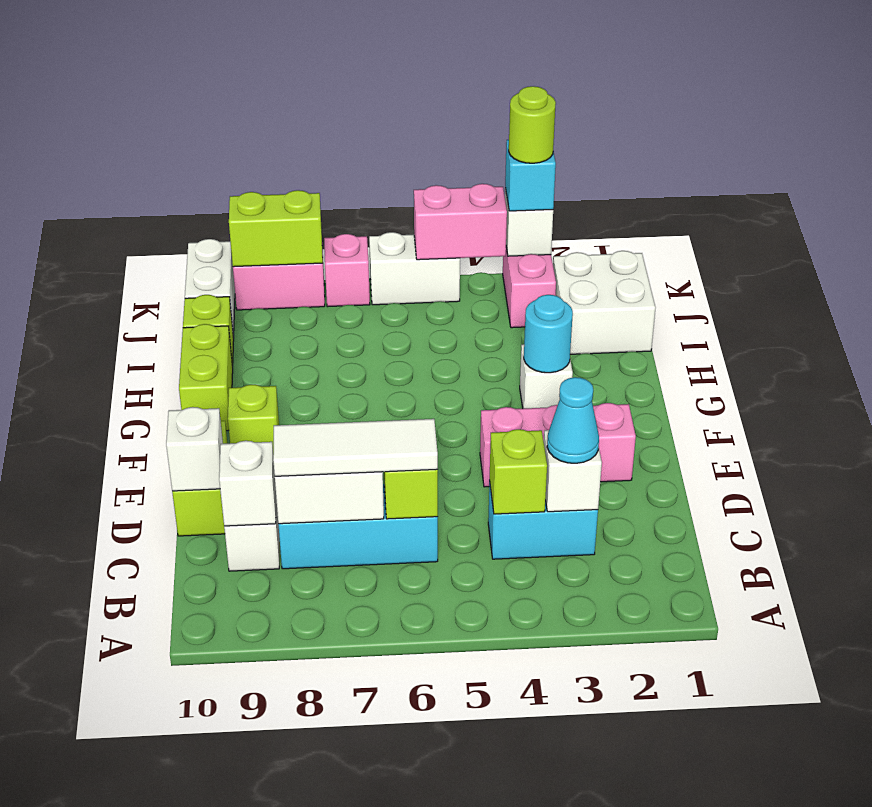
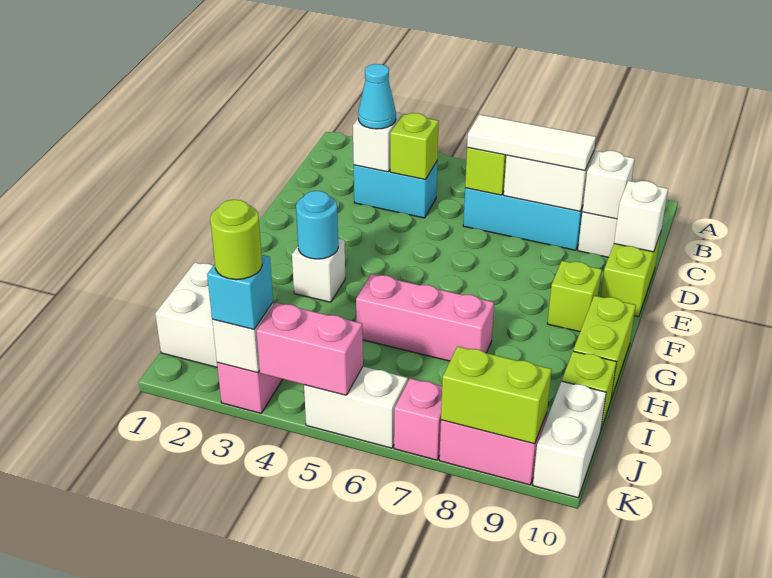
pink brick E2:E4 level 1 -> pink brick H5:H7 level 1

